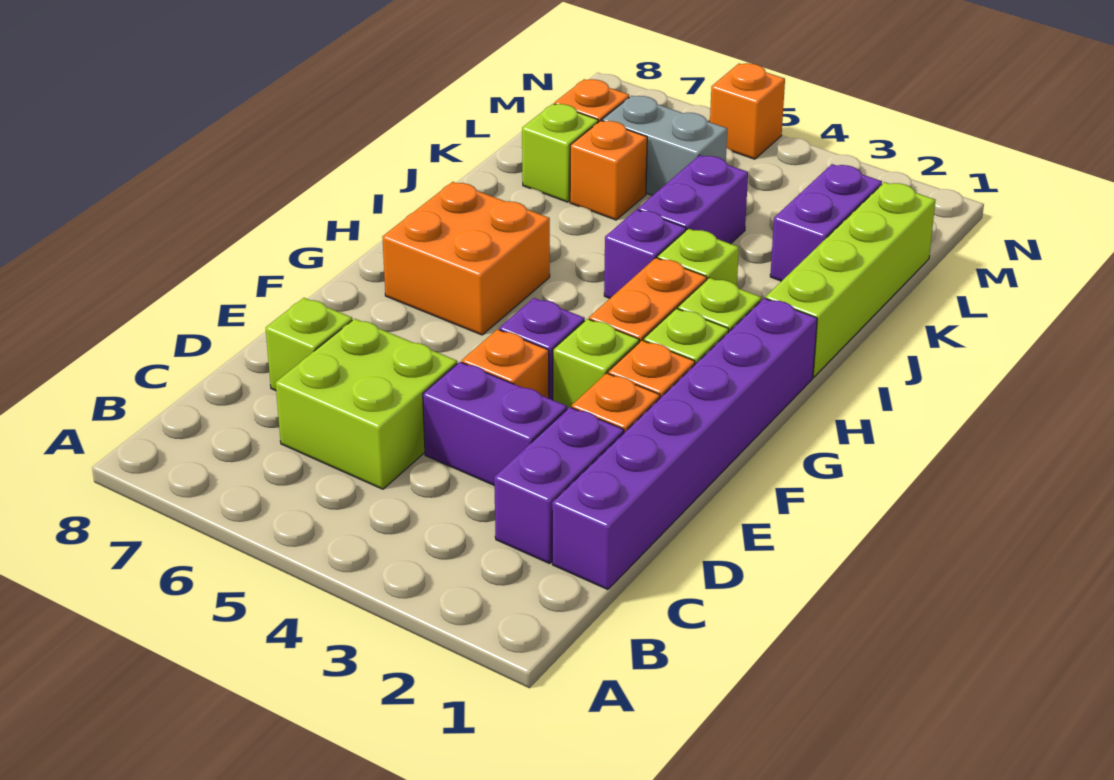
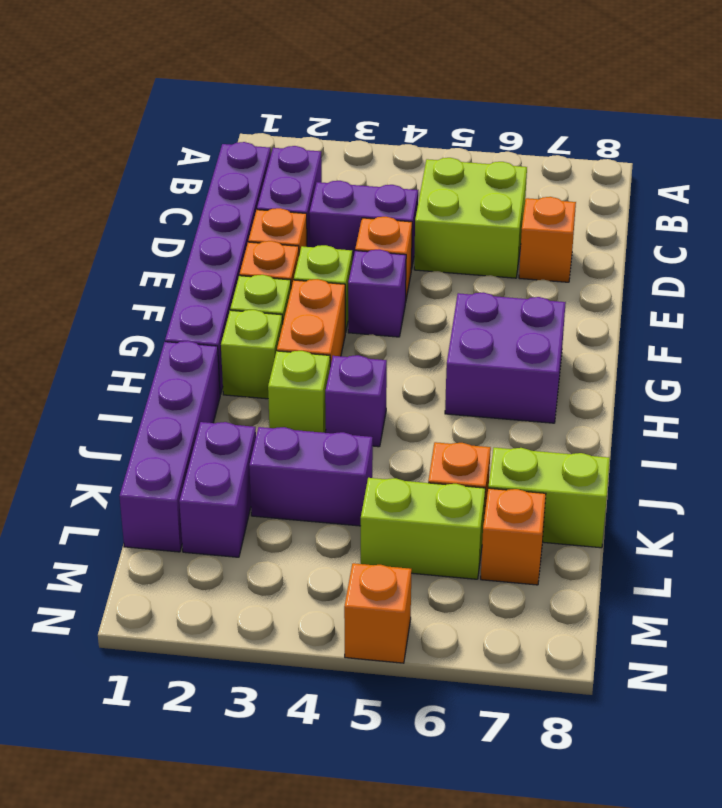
lime brick D7 level 1 -> orange brick D7 level 1
orange brick G6:H7 level 1 -> purple brick G6:H7 level 1
lime brick I1:L1 level 1 -> purple brick I1:L1 level 1
purple brick J4:K4 level 1 -> purple brick K3:K4 level 1
lime brick K7 level 1 -> lime brick K7:K8 level 1
grey brick L5:L6 level 1 -> lime brick L5:L6 level 1

